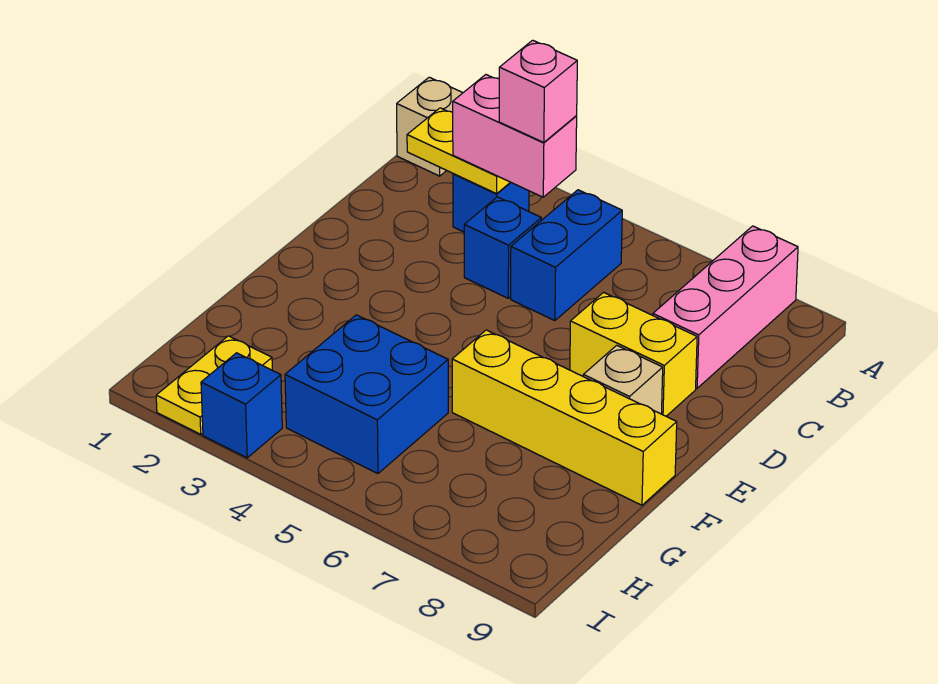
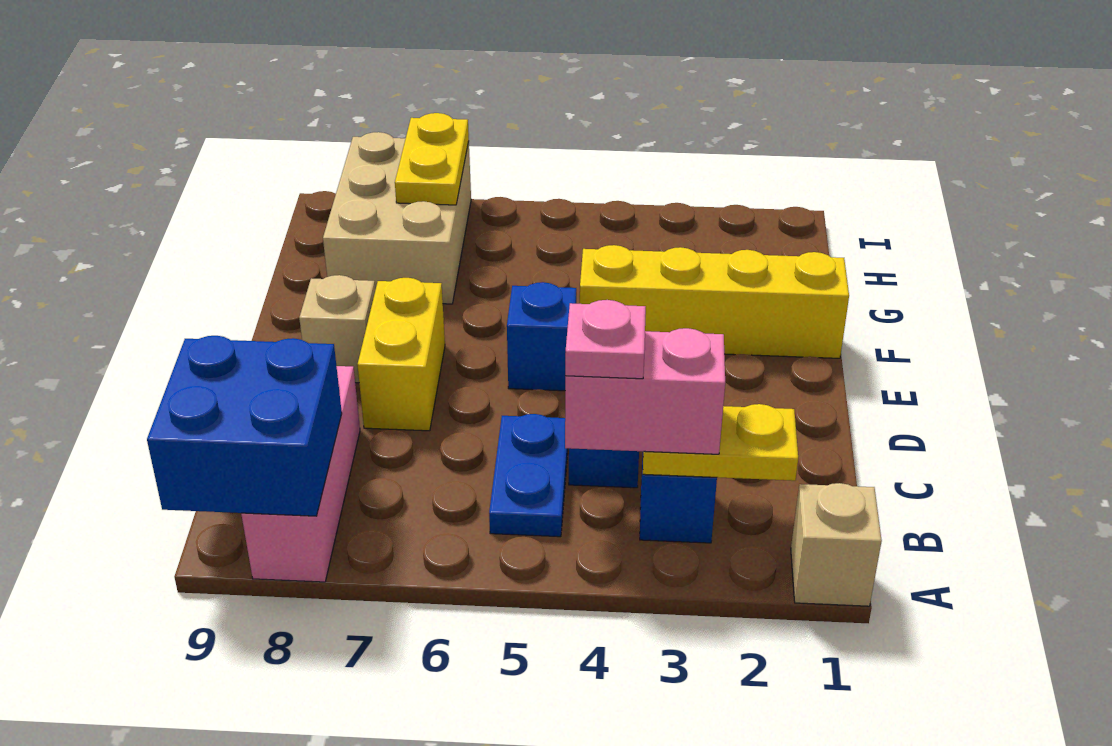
pink brick B4 level 4 -> pink plate B4 level 4
blue brick B5:C5 level 1 -> blue plate B5:C5 level 1
yellow brick D7:D8 level 1 -> yellow brick D7:E7 level 1
yellow brick F6:F9 level 1 -> yellow brick F1:F4 level 1
blue brick G4:H5 level 1 -> blue brick A8:B9 level 2
none -> tan brick G7:I8 level 1
yellow plate H2:I2 level 1 -> yellow plate H7:I7 level 2
blue brick I3 level 1 -> blue brick E5 level 1

